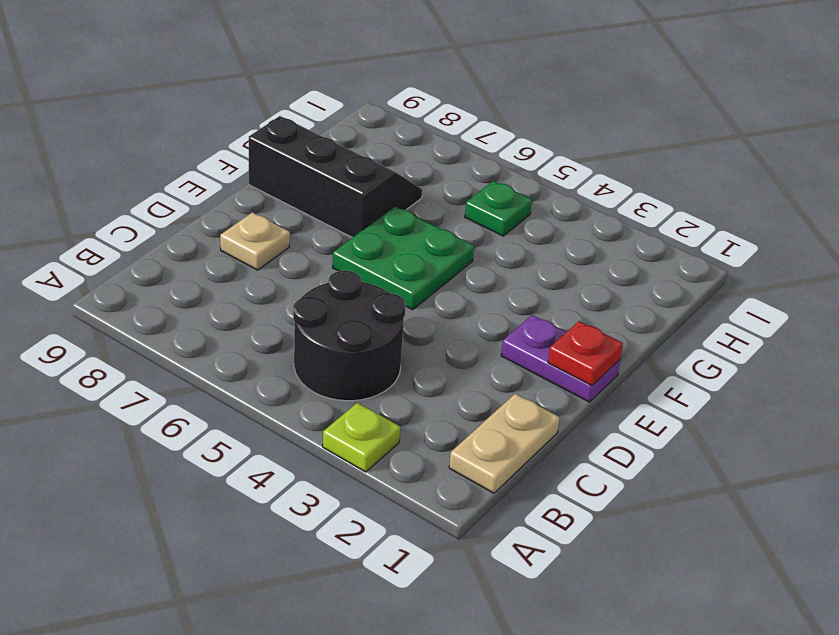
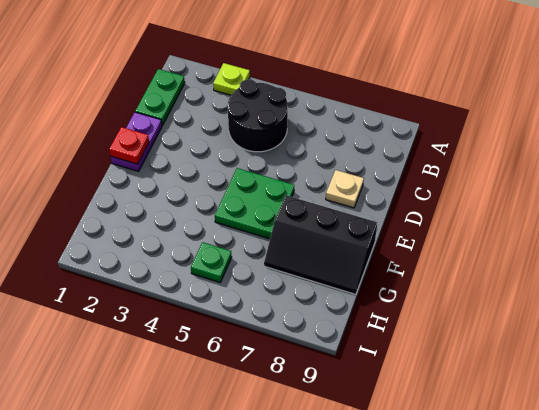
tan plate B1:C1 level 1 -> green plate B1:C1 level 1
purple plate E1:E2 level 1 -> purple plate D1:E1 level 1

